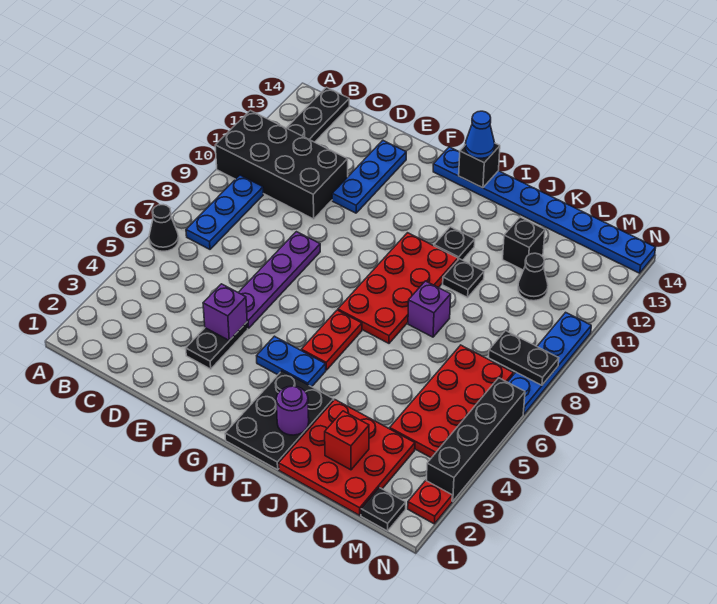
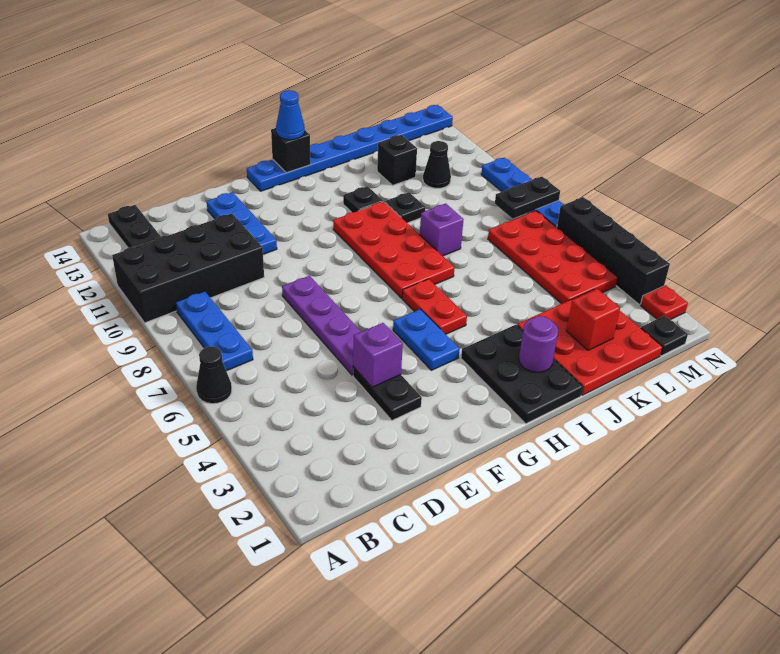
blue plate G4:H4 level 1 -> blue plate G4:G5 level 1

